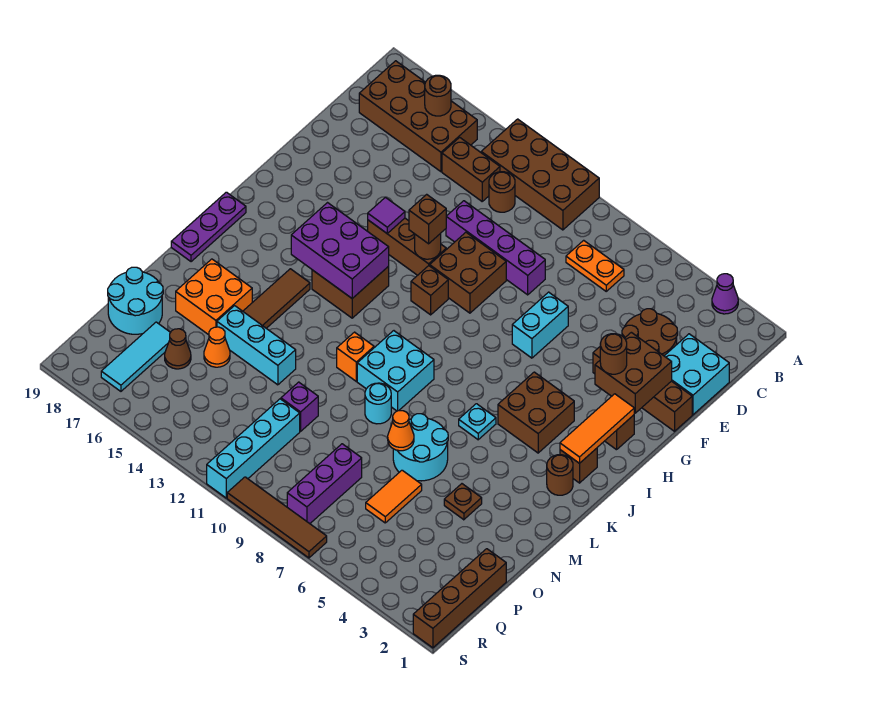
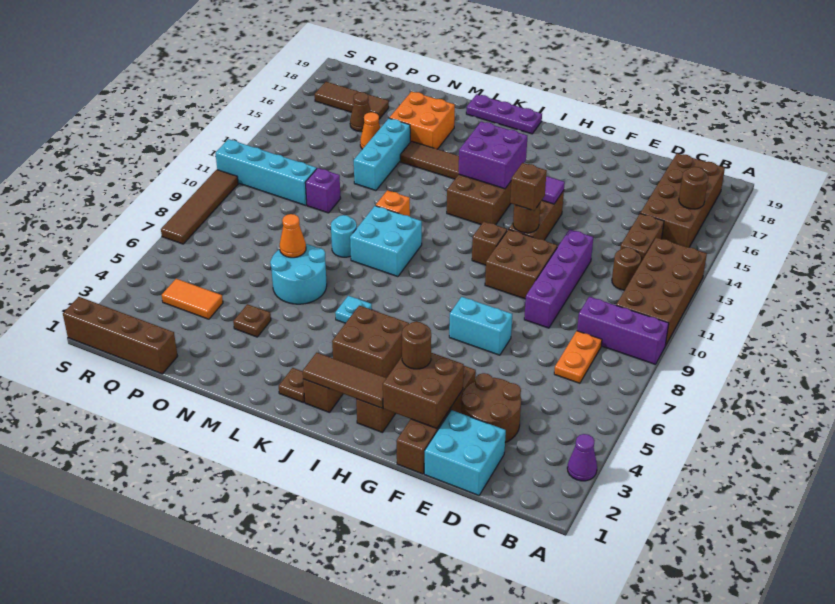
orange tile H2:J2 level 2 -> brown tile H2:J2 level 2
purple brick I13:J15 level 2 -> purple brick I14:J15 level 2
brown round brick K2 level 1 -> brown plate K2 level 1
orange tile O6:P6 level 1 -> orange tile P4:Q4 level 1
cyan round brick O18:P19 level 1 -> none
purple brick P8:R8 level 1 -> purple brick A9:C9 level 1
cyan tile P17:R17 level 1 -> brown tile P17:R17 level 1

